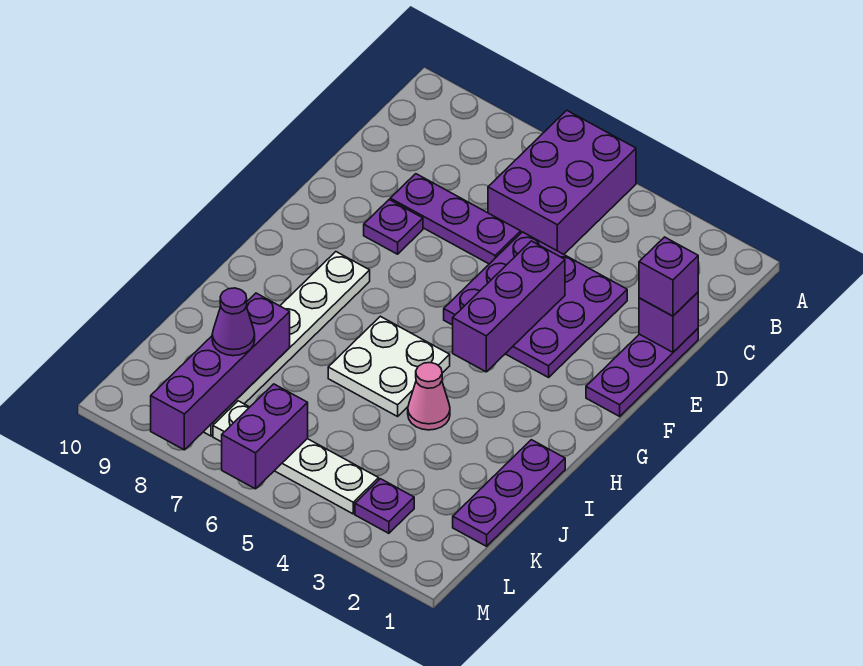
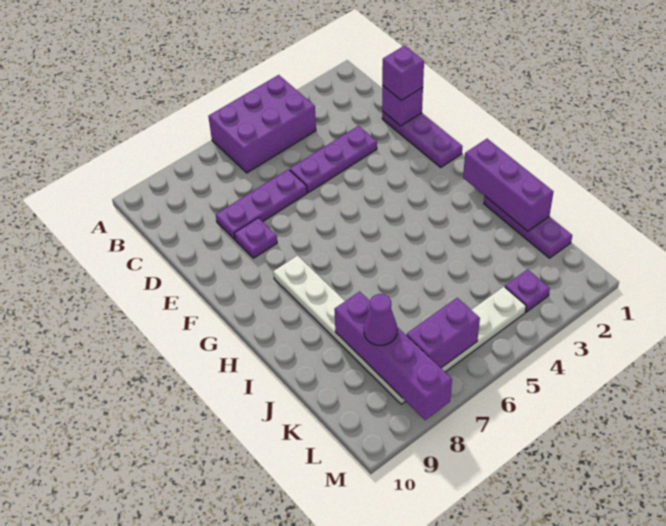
purple brick A5:C6 level 1 -> purple brick A4:B6 level 1
purple plate D3:F5 level 1 -> purple plate D3:D5 level 1
purple brick E4:G4 level 2 -> purple brick H1:J1 level 2
white plate H5:I6 level 1 -> none
pink cone I4 level 1 -> none
purple brick L6:M6 level 2 -> purple brick L6:L7 level 2

